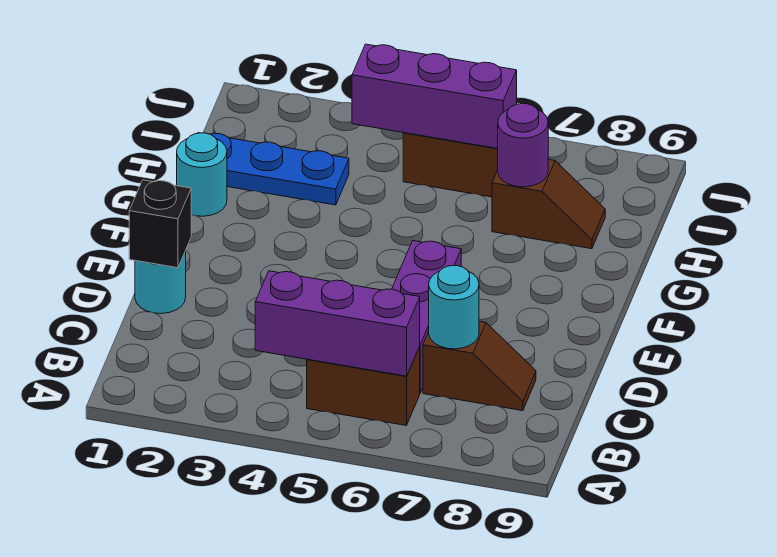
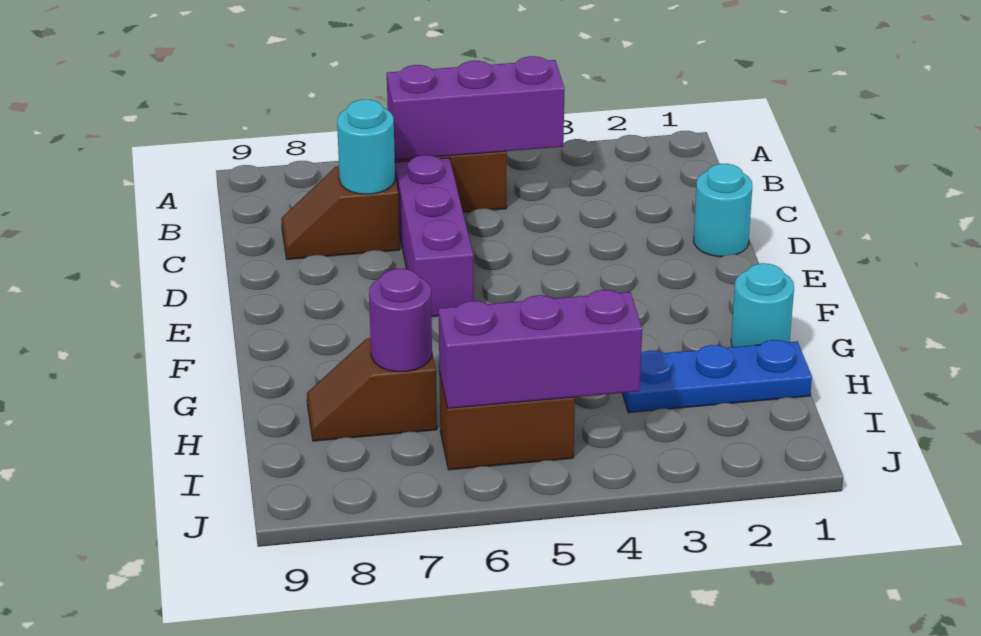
black brick D1 level 2 -> none

